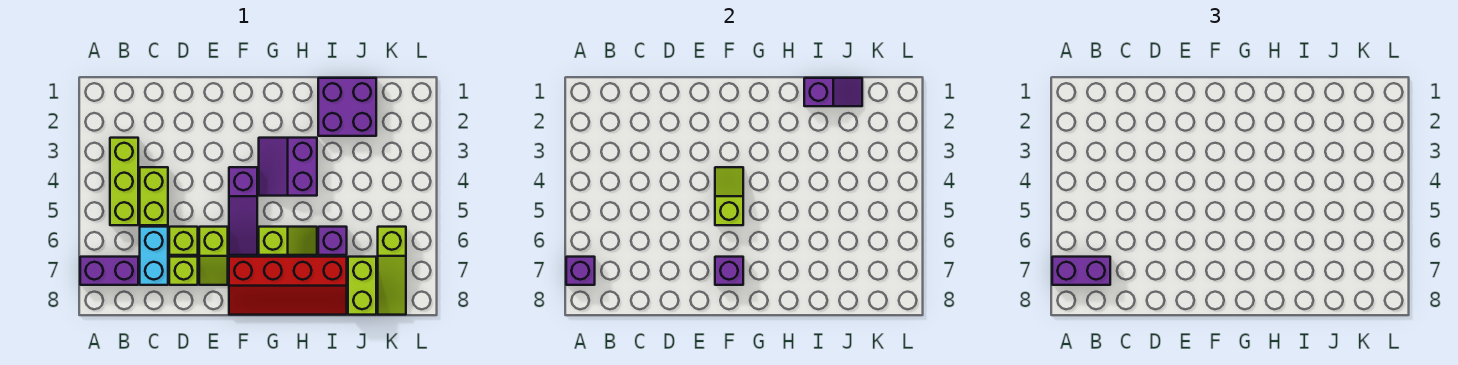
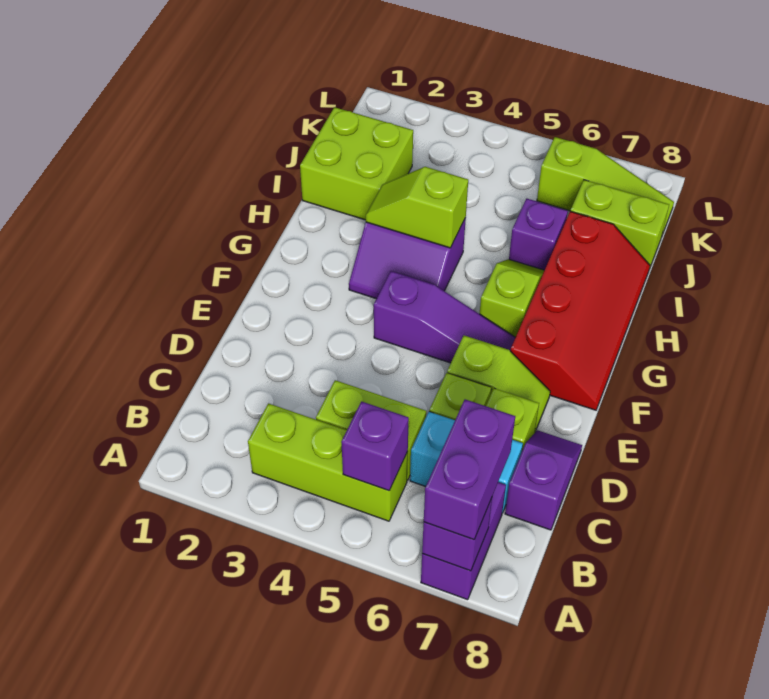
lime slope F4:F5 level 2 top 5 -> lime slope H3:H4 level 2 top 4
purple brick F7 level 2 -> purple brick B5 level 2
purple brick I1:J2 level 1 -> lime brick I1:J2 level 1
purple slope I1:J1 level 2 top I -> purple slope C8:D8 level 1 top C

